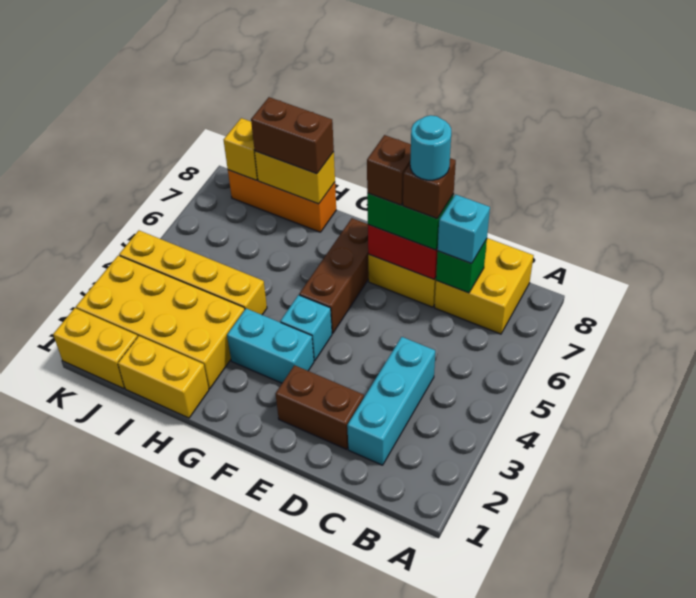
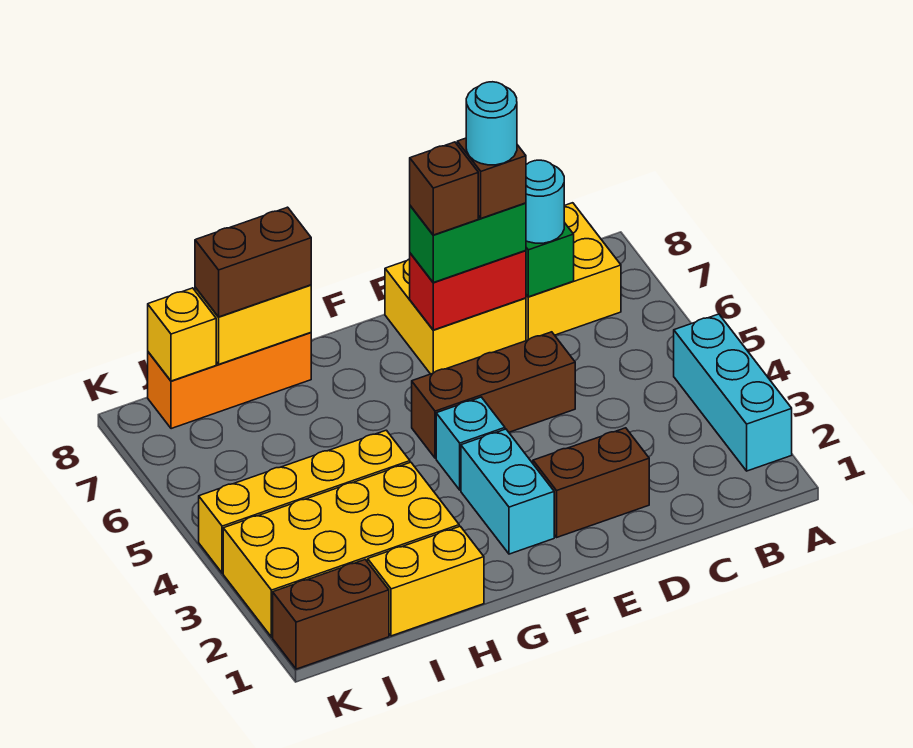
cyan brick C2:C4 level 1 -> cyan brick A2:A4 level 1
cyan brick C7 level 3 -> cyan round brick C7 level 3
cyan brick F3:G3 level 1 -> cyan brick F2:F3 level 1
brown brick F5:F7 level 1 -> brown brick D5:F5 level 1
yellow brick J1:K1 level 1 -> brown brick J1:K1 level 1

